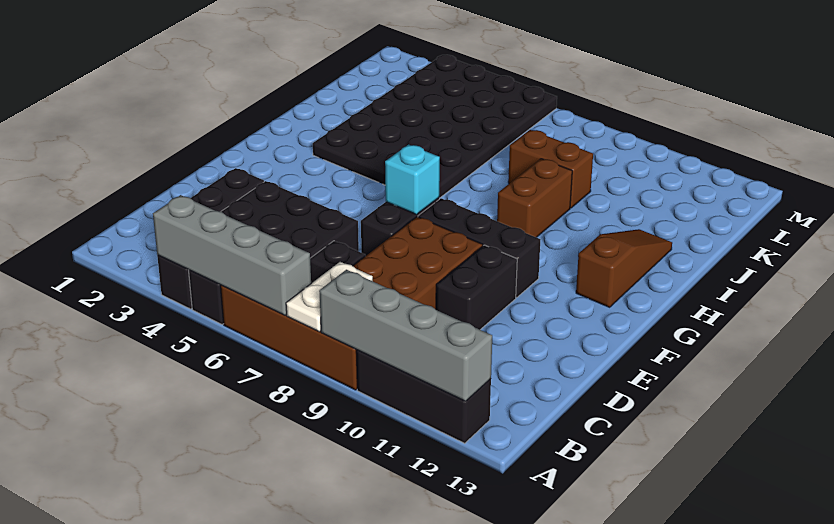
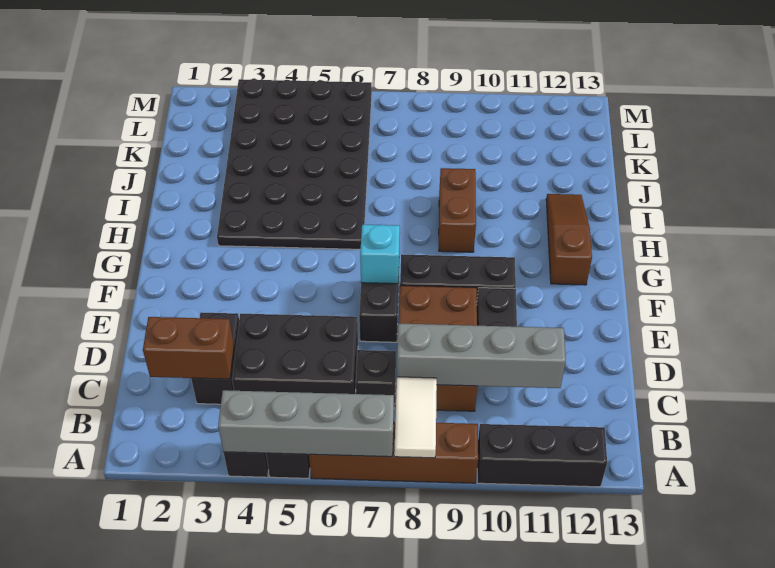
white plate A8:B8 level 2 -> white tile A8:B8 level 2
grey brick A9:A12 level 2 -> grey brick C8:C11 level 2
brown brick J8:J9 level 1 -> brown brick C2:C3 level 2

